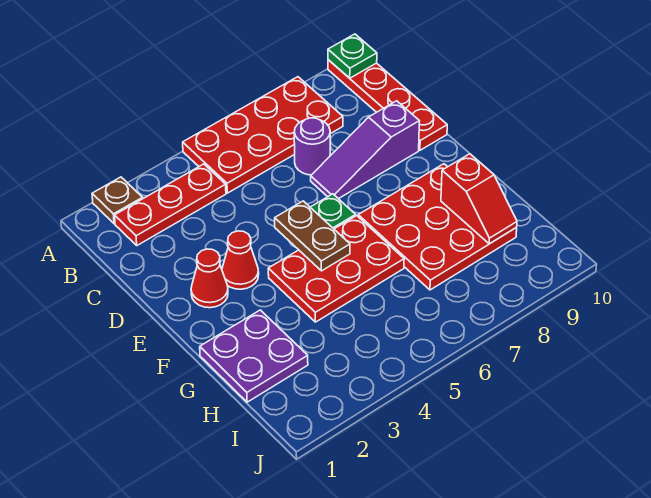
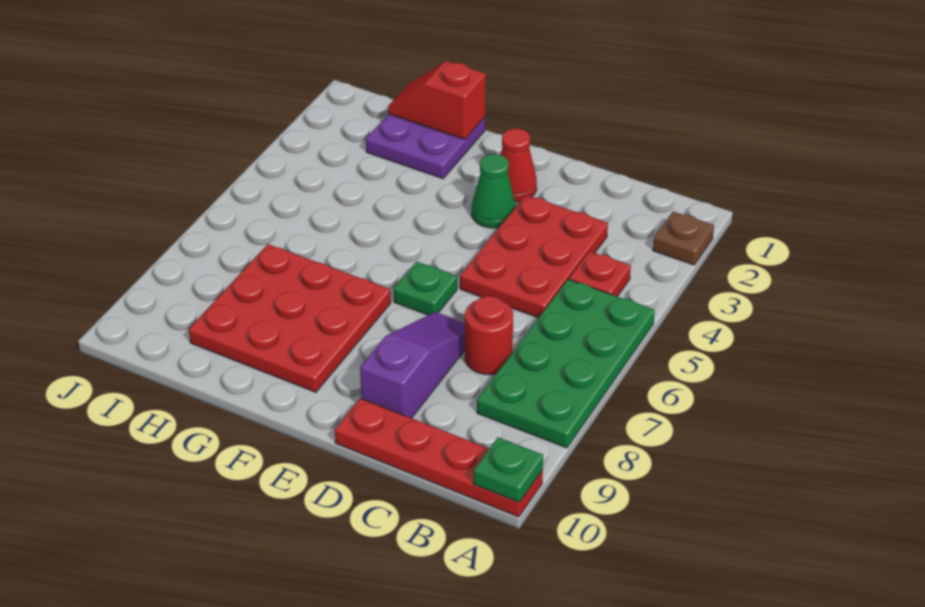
red plate A5:B8 level 1 -> green plate A5:B8 level 1
red plate B2:B4 level 1 -> red plate B4 level 1
purple round brick C7 level 1 -> red round brick C7 level 1
red cone E3 level 1 -> green cone E3 level 1
brown plate E5:F5 level 2 -> none
red plate F4:G6 level 1 -> red plate C3:D5 level 1
red slope G9:H9 level 2 top G -> red slope G1:H1 level 2 top G

